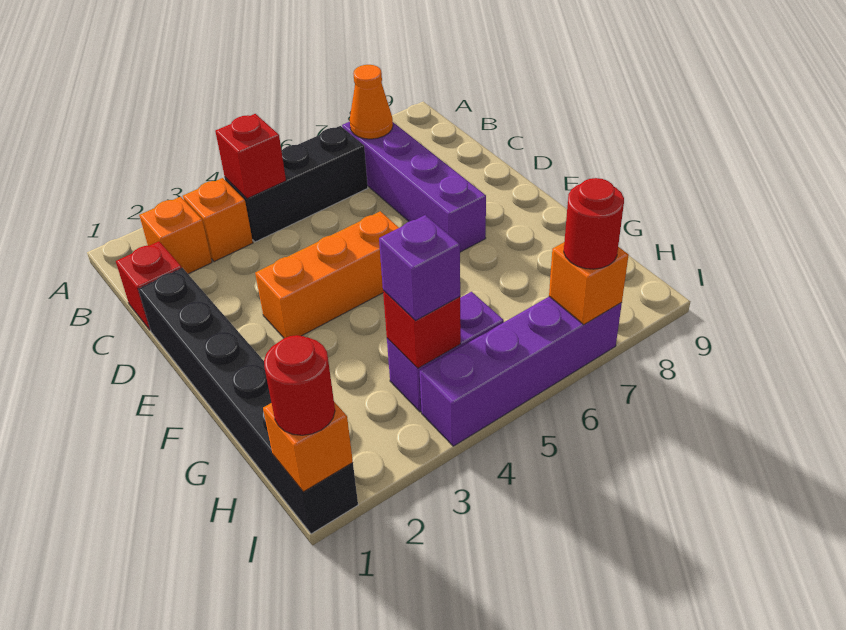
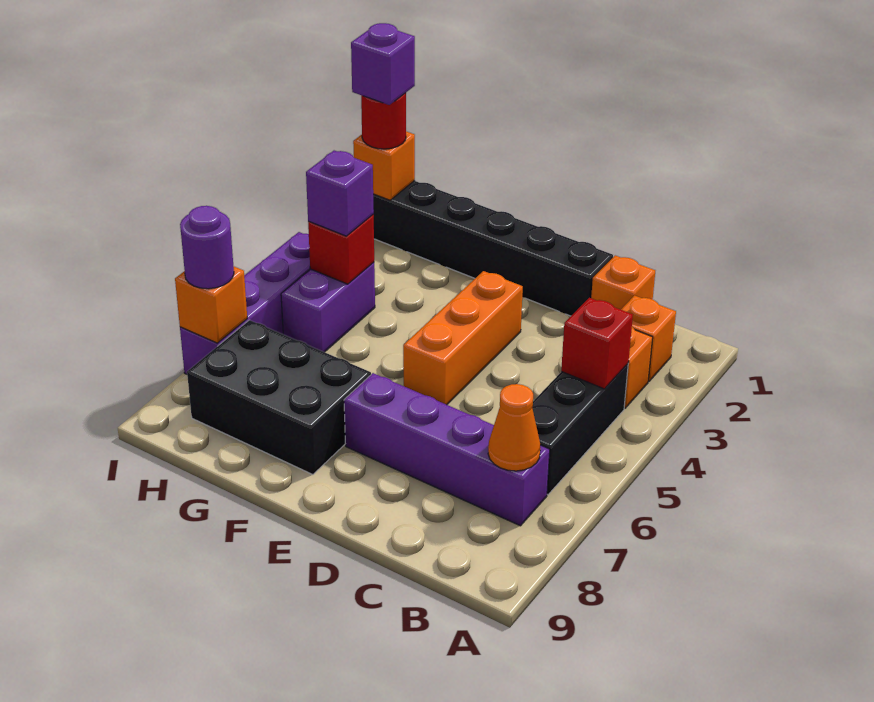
red brick C1 level 1 -> orange brick C1 level 1
none -> black brick F7:H8 level 1
none -> purple brick I1 level 4
red round brick I7 level 3 -> purple round brick I7 level 3

